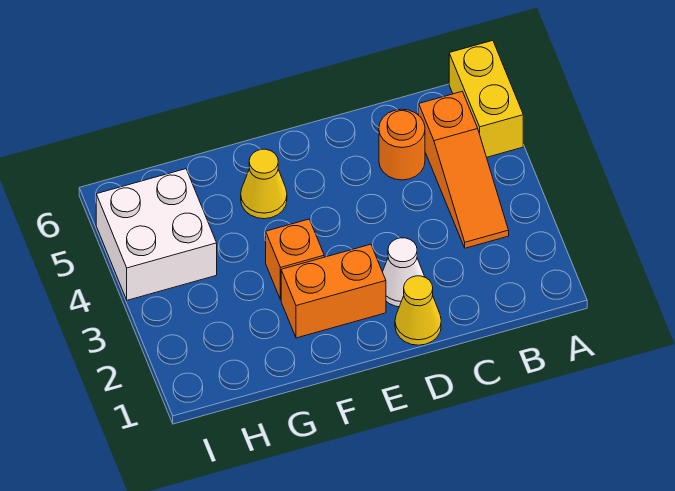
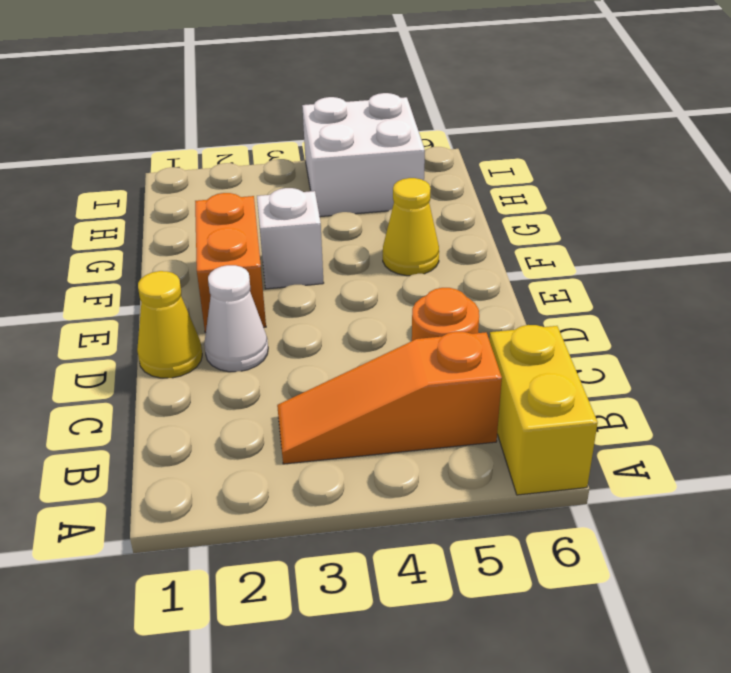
yellow brick A5:A6 level 1 -> yellow brick A6:B6 level 1
orange brick F3 level 1 -> white brick F3 level 1

